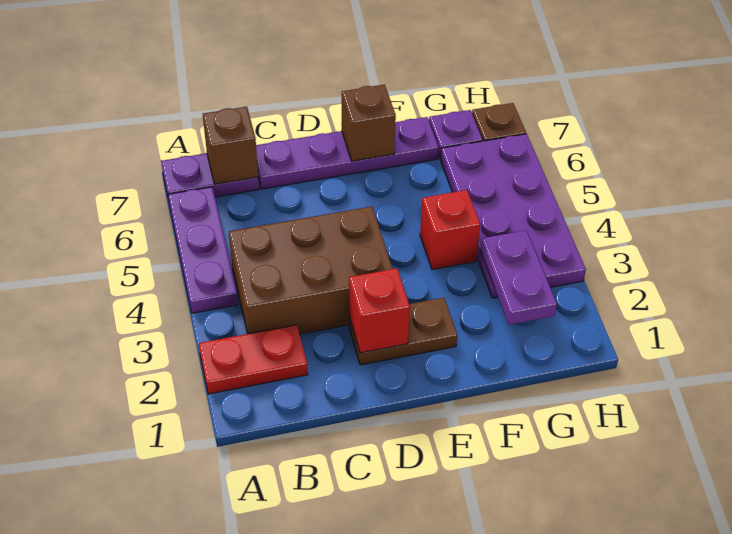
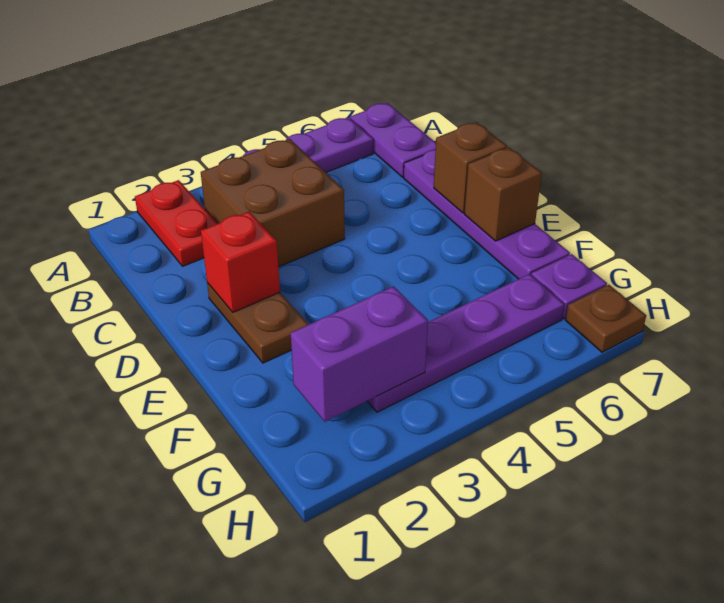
brown brick B3:D4 level 1 -> brown brick B3:C4 level 1
brown brick B7 level 2 -> brown brick D7 level 2
red brick F4 level 1 -> none
purple plate G2:G3 level 2 -> purple brick G2:G3 level 2
purple plate G3:H6 level 1 -> purple plate G3:G6 level 1

